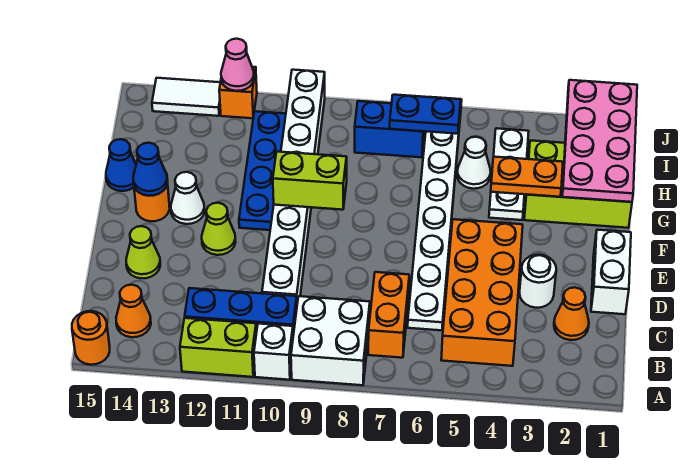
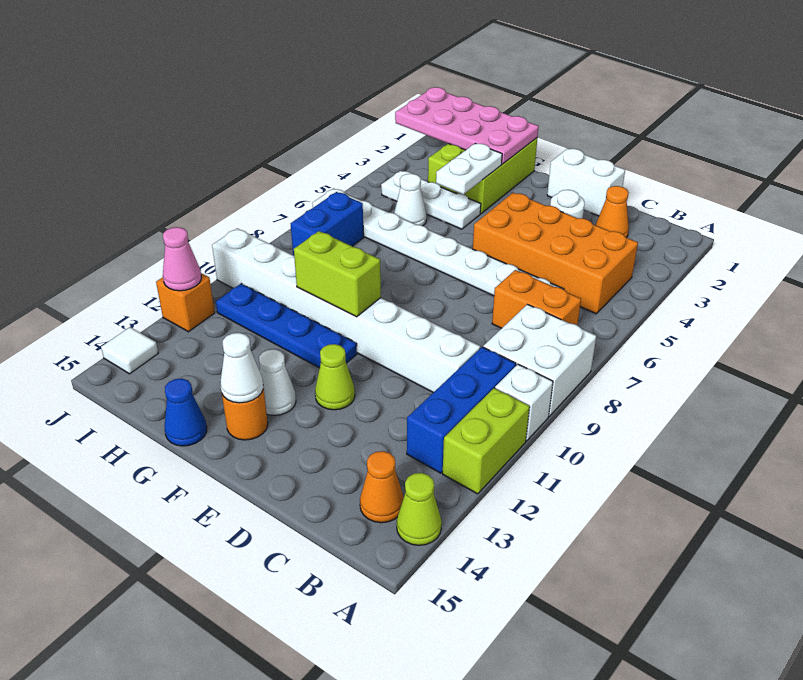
orange round brick A15 level 1 -> none
lime cone D14 level 1 -> lime cone A14 level 1
lime brick F9:F10 level 2 -> lime brick F10:G10 level 2
blue cone F14 level 2 -> white cone F14 level 2
orange plate G3:G4 level 2 -> white plate G3:G4 level 2
blue plate I6:I7 level 2 -> none
white tile J13:J14 level 1 -> white tile J14 level 1

